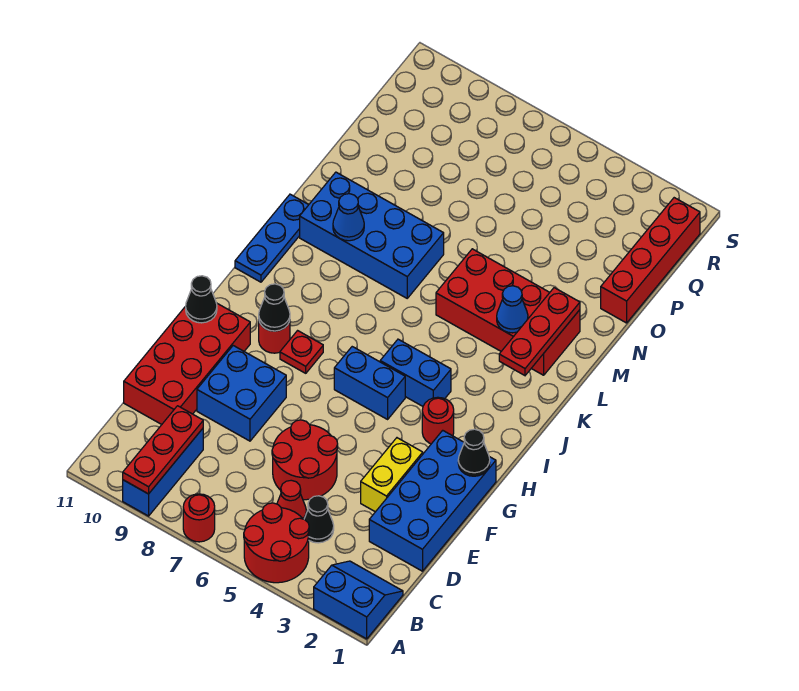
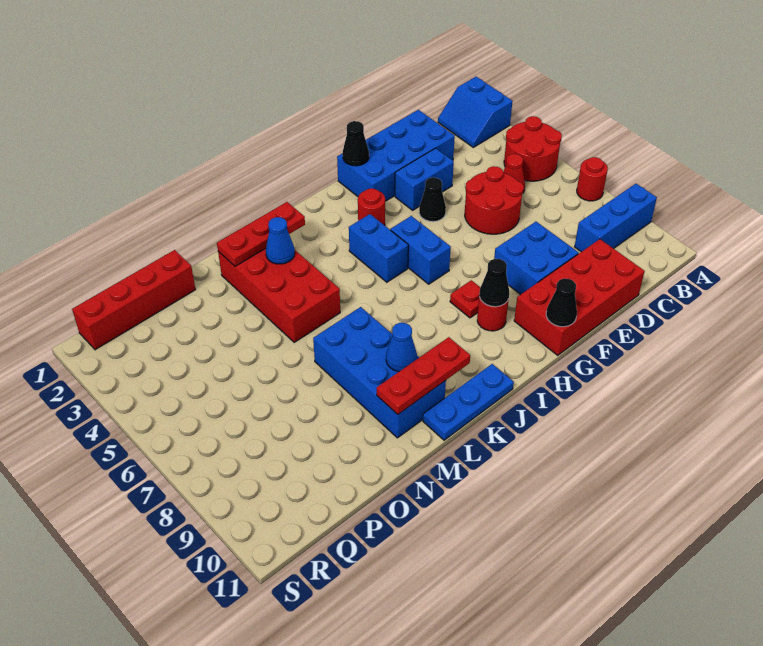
red plate A9:C9 level 2 -> red plate K10:M10 level 2
black cone C4 level 1 -> black cone F4 level 1
yellow brick E3:F3 level 1 -> blue brick E3:F3 level 1

